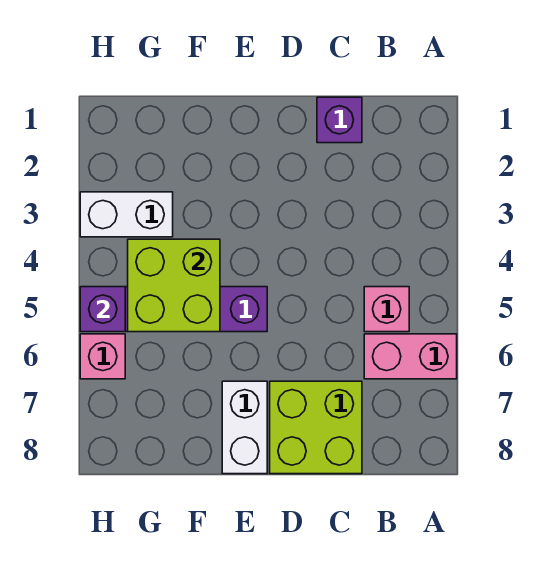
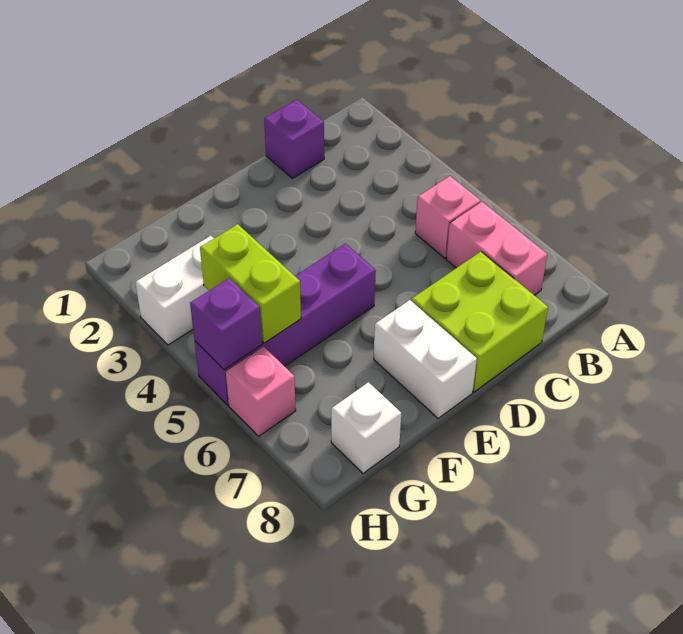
pink brick A6:B6 level 1 -> pink brick B6:B7 level 1
lime brick F4:G5 level 2 -> lime brick G4:G5 level 2
none -> white brick G8 level 1

